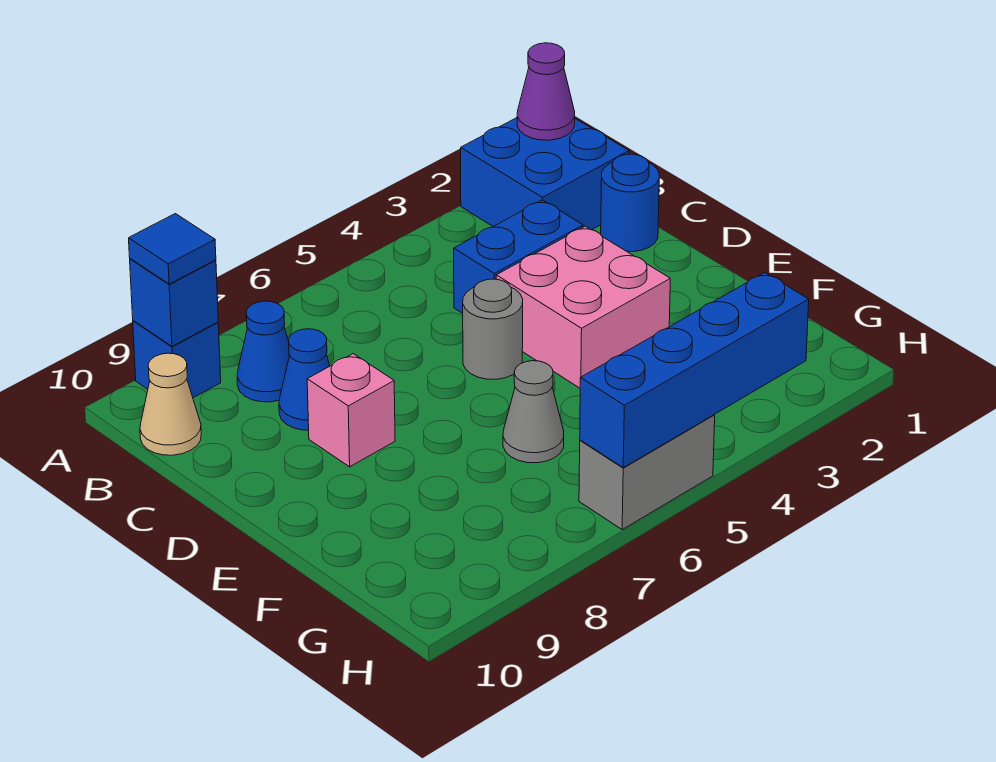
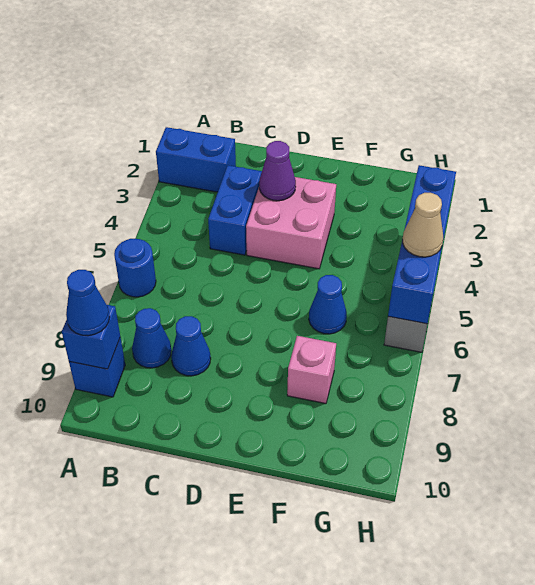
blue brick A1:B2 level 1 -> blue brick A2:B2 level 1
purple cone A1 level 2 -> purple cone D3 level 2
blue tile A9 level 3 -> blue cone A9 level 3
tan cone B10 level 1 -> tan cone H5 level 3
blue round brick C1 level 1 -> blue round brick A6 level 1
grey round brick D5 level 1 -> none
pink brick D8 level 1 -> pink brick F8 level 1
grey cone F6 level 1 -> blue cone F6 level 1

